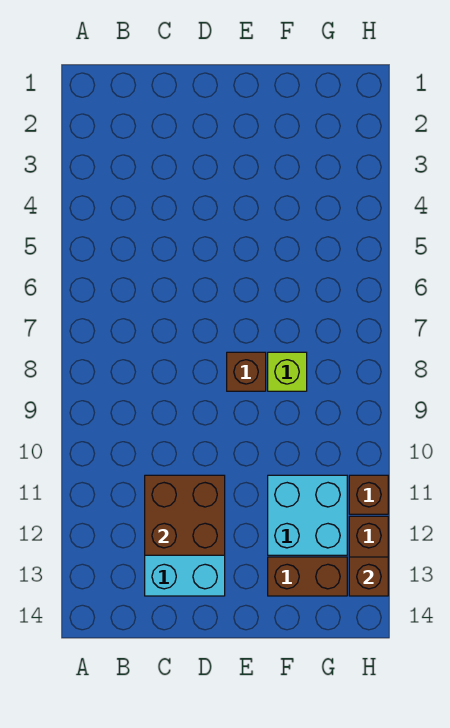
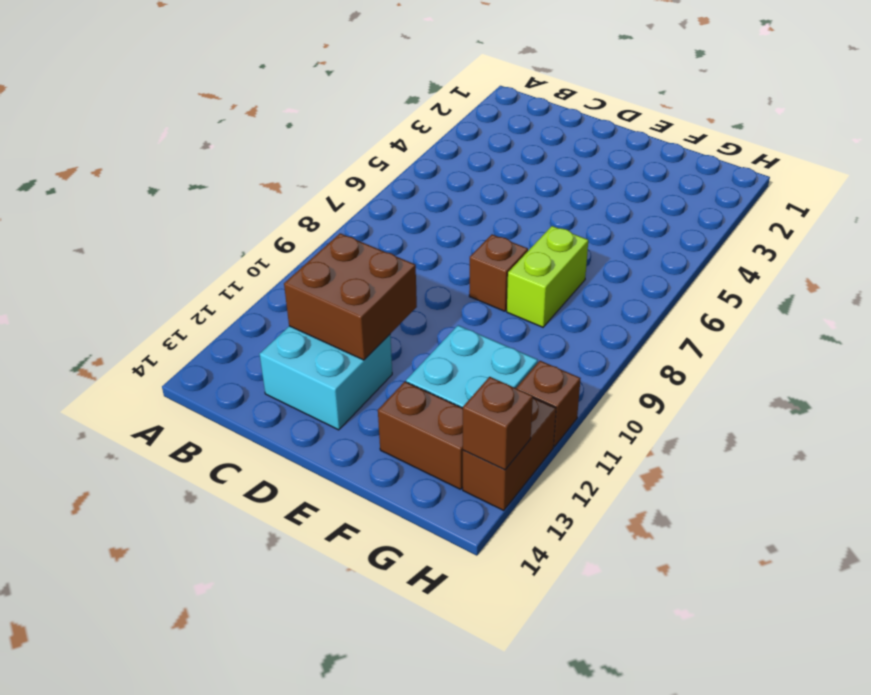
lime brick F8 level 1 -> lime brick F7:F8 level 1

